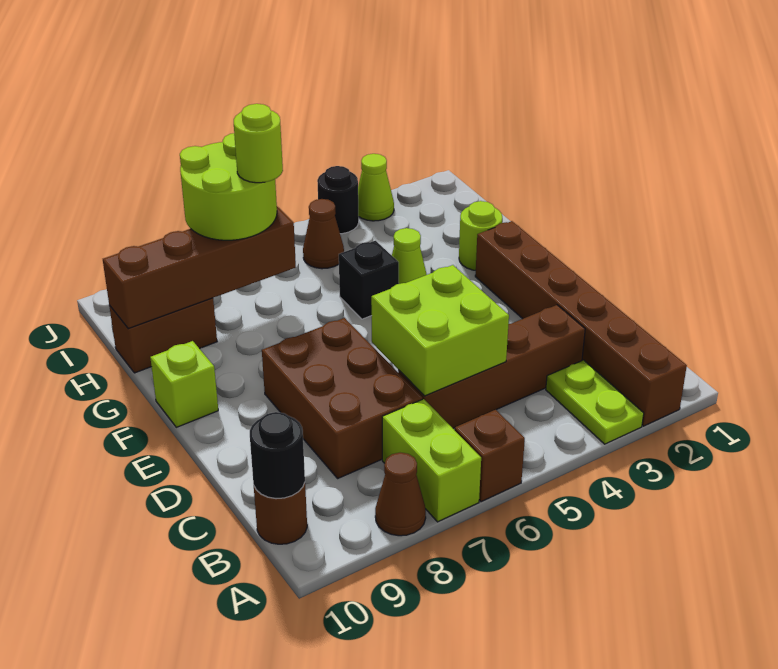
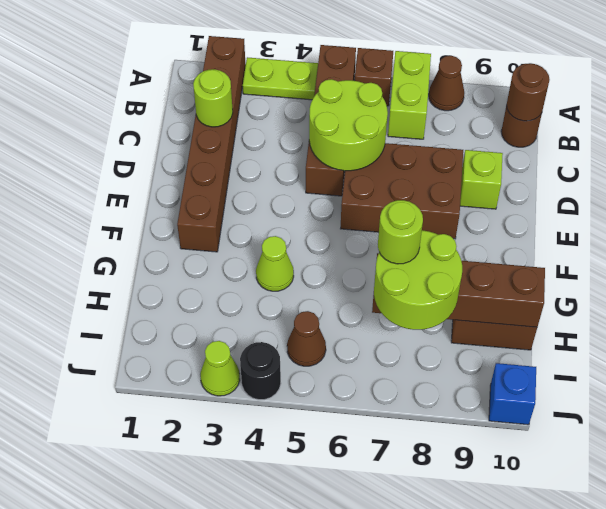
lime plate A3:B3 level 1 -> lime plate A3:A4 level 1
black round brick B10 level 2 -> brown round brick B10 level 2
brown brick C3:C6 level 1 -> brown brick A5:D5 level 1
lime brick C5:D6 level 2 -> lime round brick C5:D6 level 2
brown brick C7:E8 level 1 -> brown brick D6:E8 level 1
lime brick F10 level 1 -> lime brick D9 level 1
lime round brick G2 level 1 -> lime round brick C2 level 2
black brick G5 level 1 -> none
none -> blue brick J10 level 1

